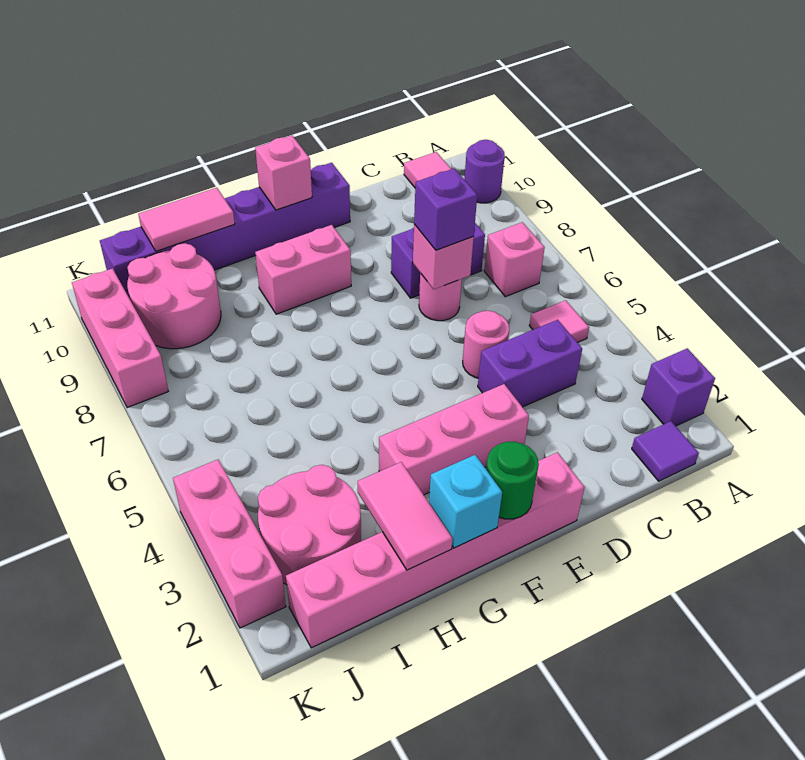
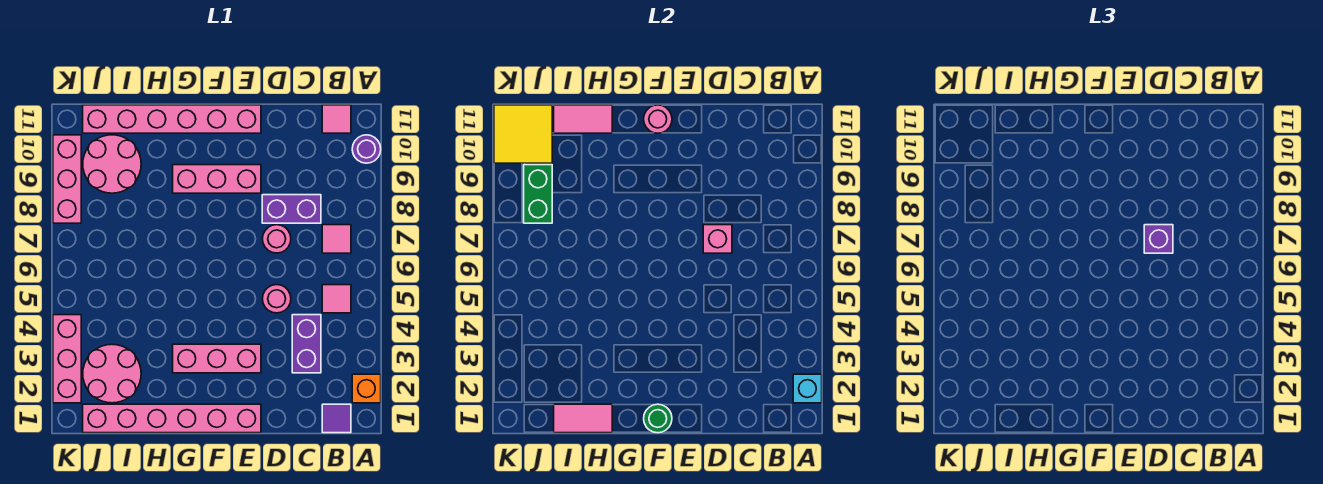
purple brick A2 level 1 -> orange brick A2 level 1
pink brick B7 level 1 -> pink tile B7 level 1
purple brick C4:D4 level 1 -> purple brick C3:C4 level 1
purple brick E11:J11 level 1 -> pink brick E11:J11 level 1
pink brick F9:G9 level 1 -> pink brick E9:G9 level 1
pink brick F11 level 2 -> pink round brick F11 level 2
cyan brick G1 level 2 -> cyan brick A2 level 2
pink tile H1:H2 level 2 -> pink tile H1:I1 level 2
none -> green brick J8:J9 level 2
none -> yellow tile J10:K11 level 2

